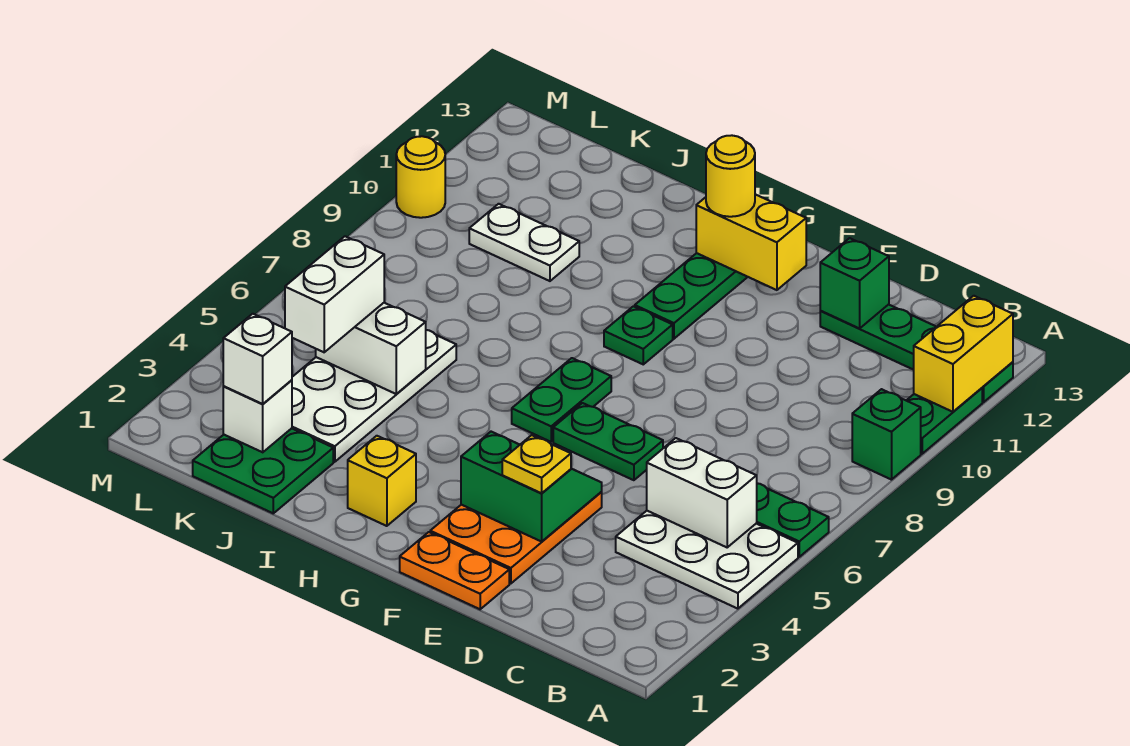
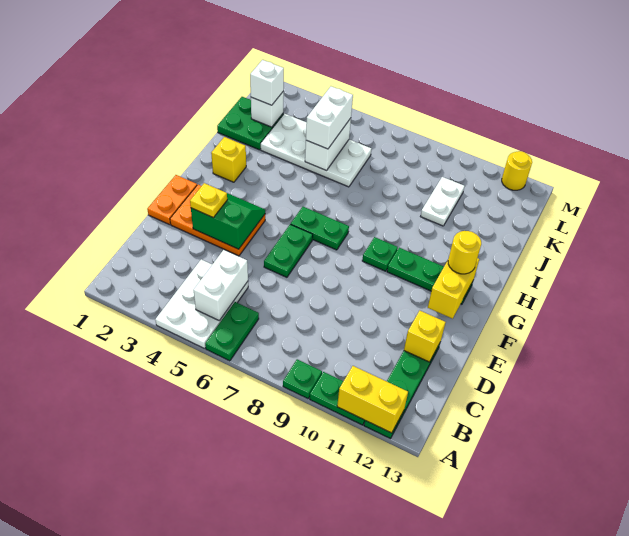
green brick A9 level 1 -> green plate A9 level 1
green brick D12 level 2 -> yellow brick D12 level 2
green slope E3:F4 level 2 top 3 -> green slope E3:F4 level 2 top E
white brick K4:K5 level 3 -> white brick J5:K5 level 3
yellow round brick M10 level 1 -> yellow round brick M12 level 1

